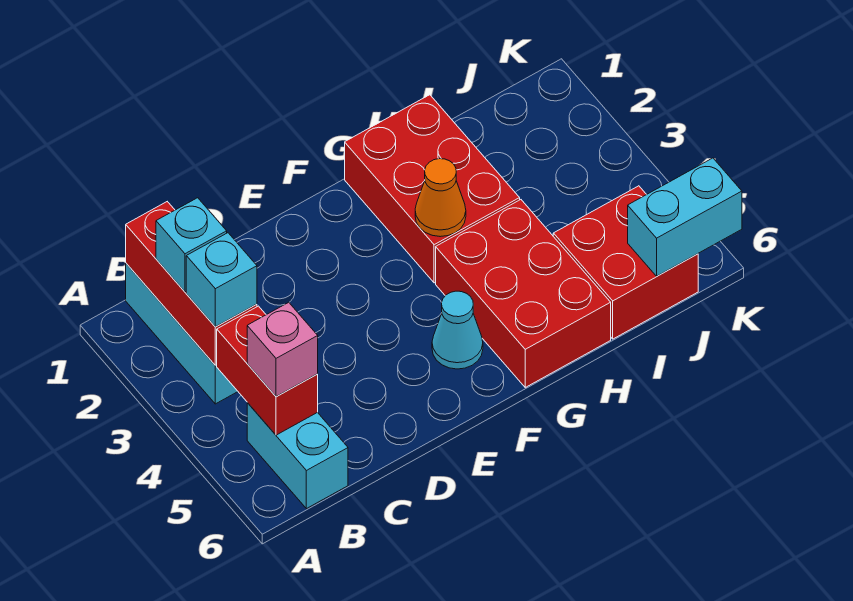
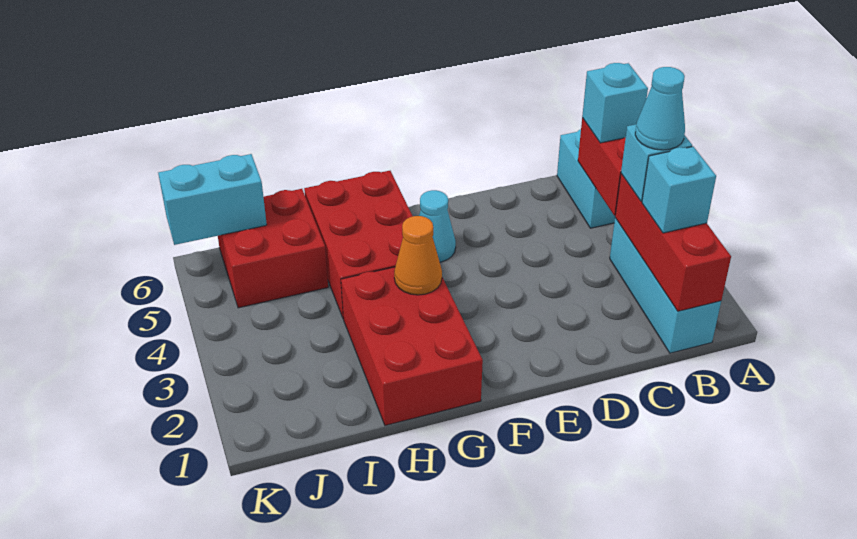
none -> cyan cone B3 level 4
pink brick B5 level 3 -> cyan brick B5 level 3

